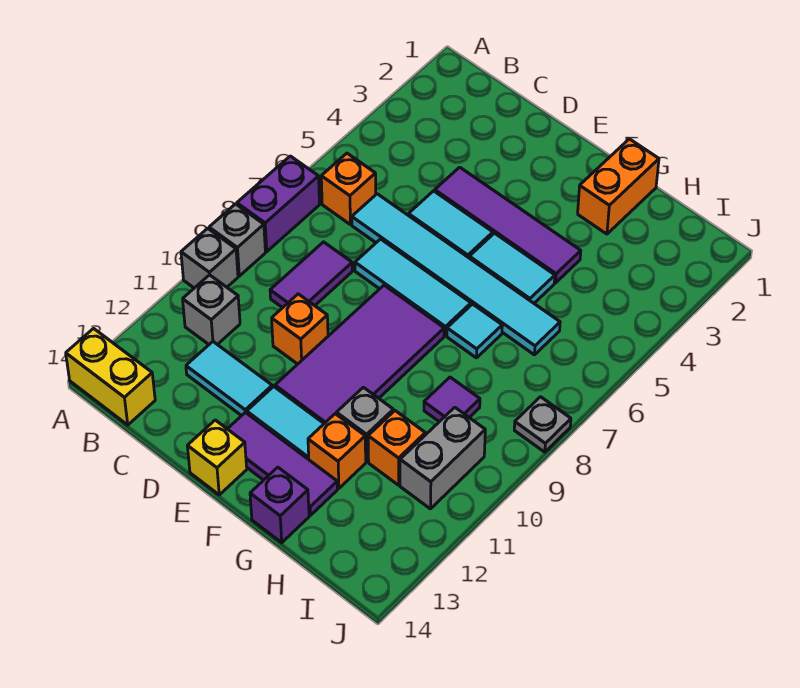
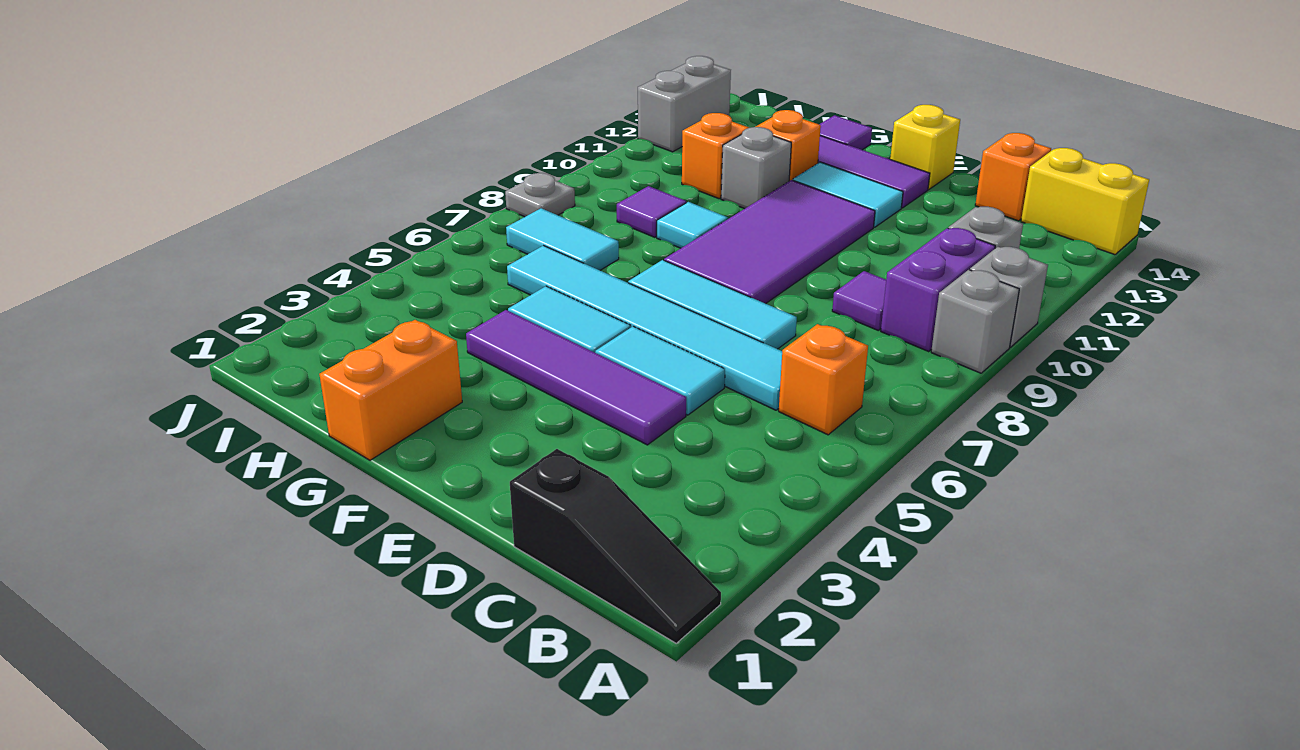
none -> black slope A1:C1 level 1 top C
purple brick A7:A8 level 1 -> purple brick B9:B10 level 1
purple tile C8:C9 level 1 -> purple tile C9 level 1
cyan tile C12:D12 level 1 -> cyan tile H7:I7 level 1
orange brick D10 level 1 -> orange brick C14 level 1
cyan tile G7 level 1 -> cyan tile G9 level 1
purple brick G14 level 1 -> purple tile G14 level 1
grey brick I10:I11 level 1 -> grey brick J12:J13 level 1

